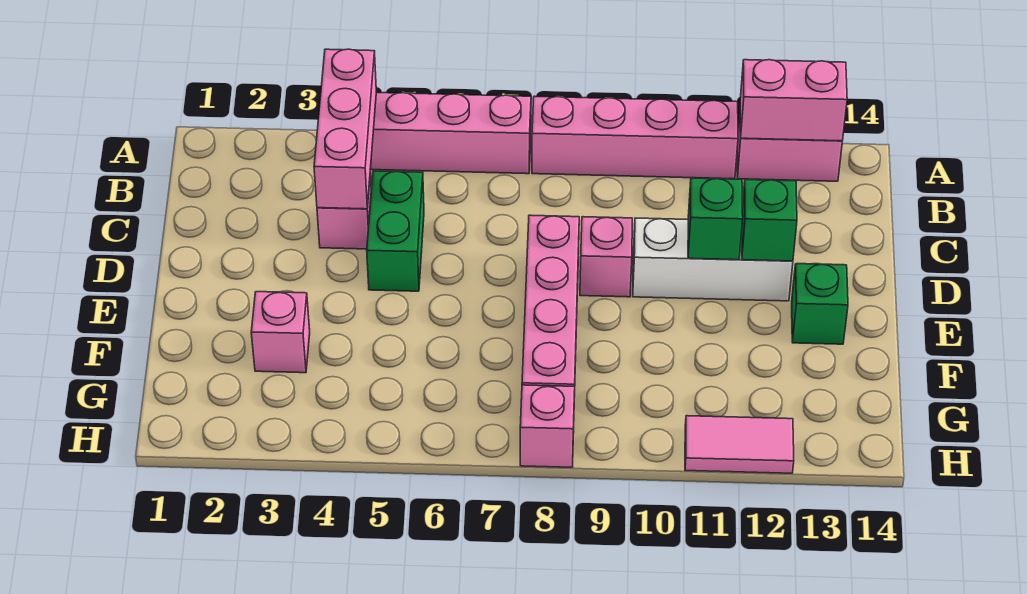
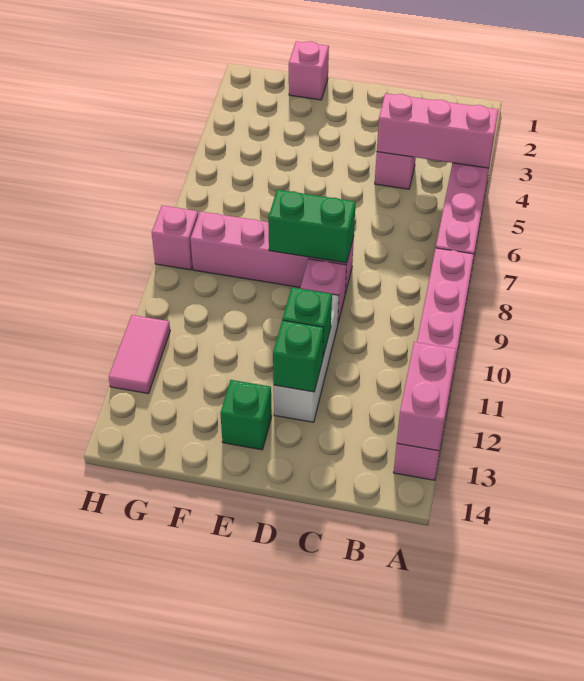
green brick C5:D5 level 1 -> green brick D8:E8 level 2
pink brick F3 level 1 -> pink brick F1 level 1

